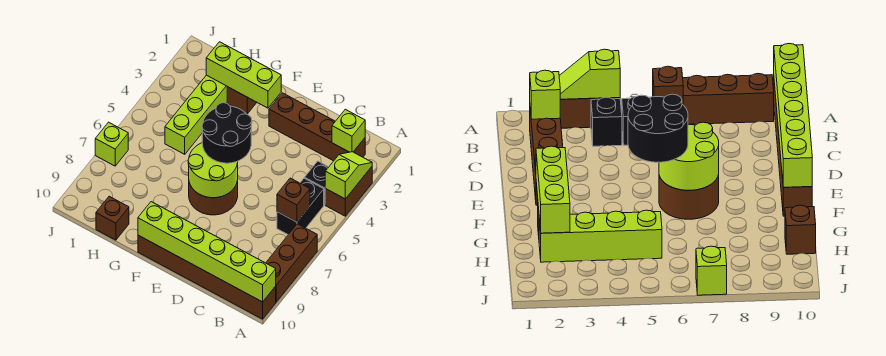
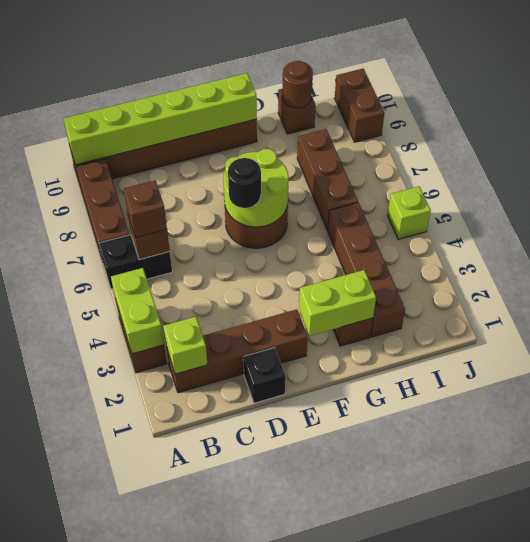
lime slope A3:A4 level 2 top 4 -> lime brick A3:A4 level 2
black brick B4 level 1 -> black brick D1 level 1
black brick B5:B6 level 1 -> black brick A6:B6 level 1
none -> brown brick B6 level 3
black round brick E5:F6 level 3 -> black round brick E6 level 3
lime brick F2:H2 level 2 -> lime brick F2:G2 level 2
lime brick H2:H5 level 1 -> brown brick H2:H5 level 1
none -> brown brick H6:H8 level 1
none -> brown round brick H10 level 2
lime brick J7 level 1 -> lime brick J5 level 1
none -> brown brick J9:J10 level 1

